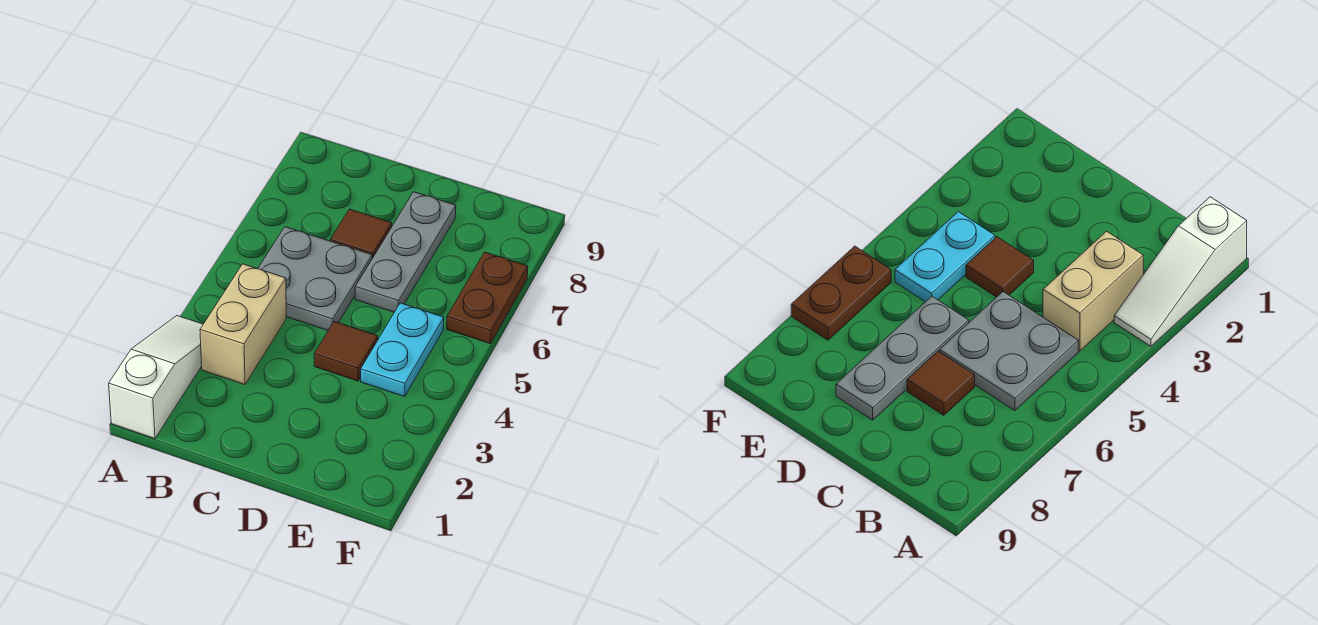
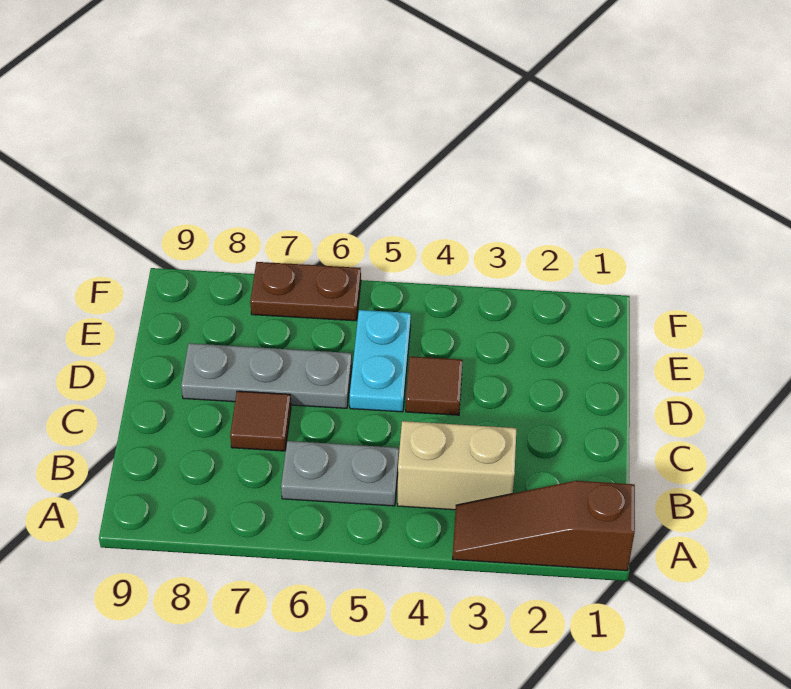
white slope A1:A3 level 1 top 1 -> brown slope A1:A3 level 1 top 1
grey plate B5:C6 level 1 -> grey plate B5:B6 level 1
cyan plate E4:E5 level 1 -> cyan plate D5:E5 level 1

